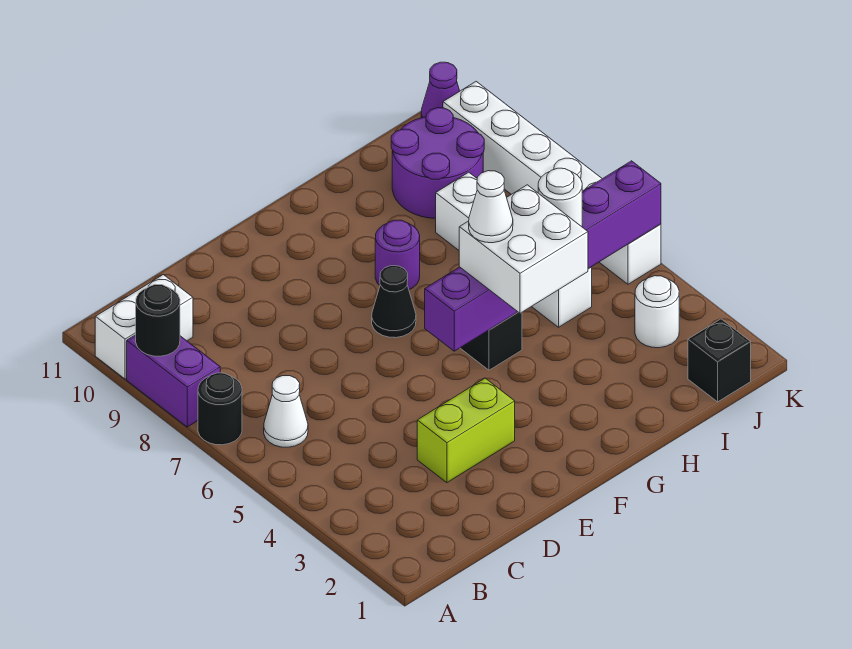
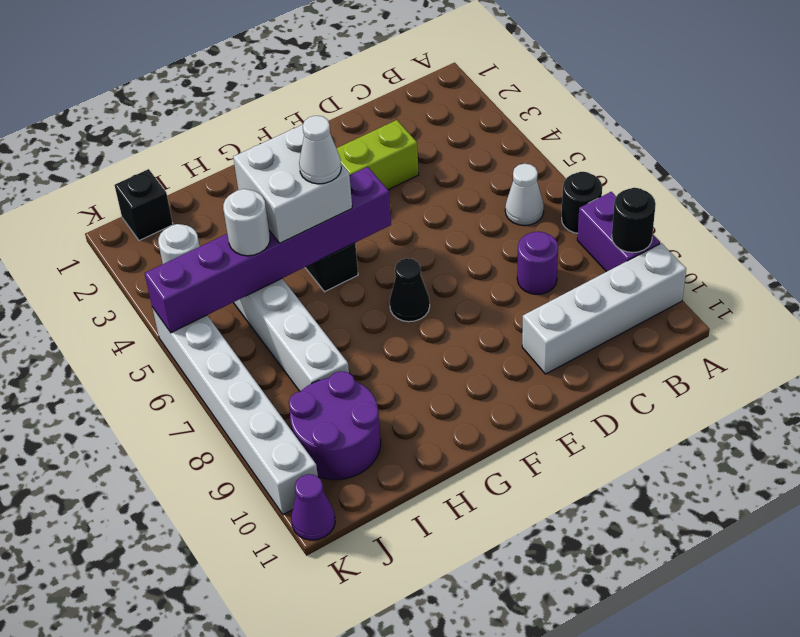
white brick A10:B10 level 1 -> white brick A10:D10 level 1
purple round brick G8 level 1 -> purple round brick C8 level 1

